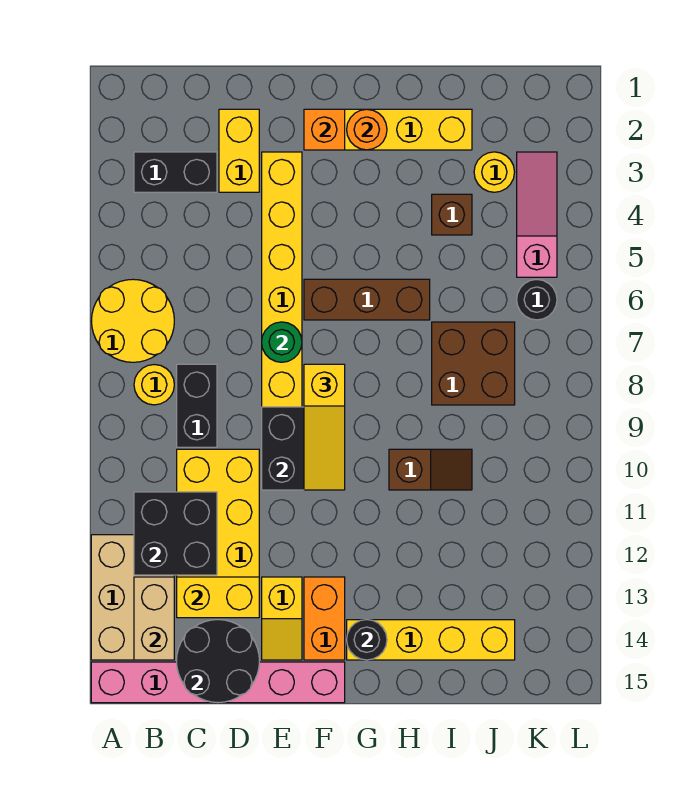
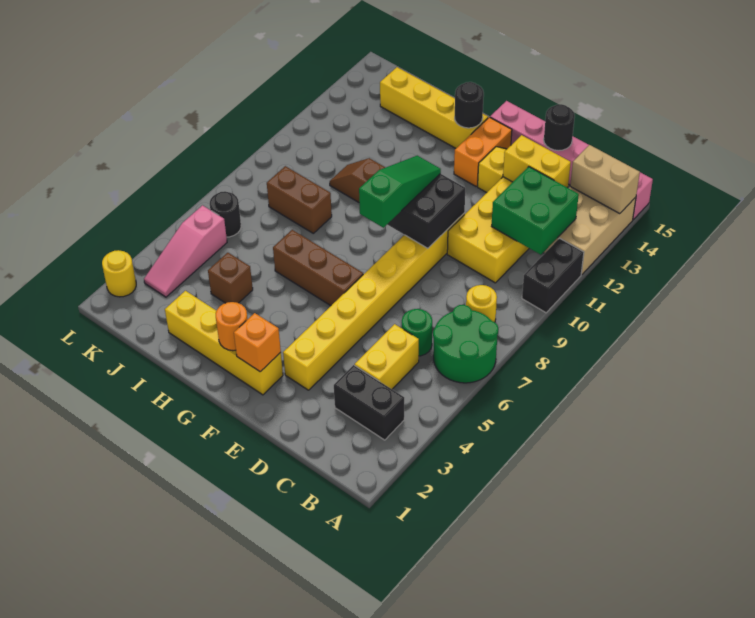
yellow round brick A6:B7 level 1 -> green round brick A6:B7 level 1
black brick B11:C12 level 2 -> green brick B11:C12 level 2
tan brick B13:B14 level 2 -> tan brick A14:B14 level 2
black brick C8:C9 level 1 -> black brick A10:A11 level 1
black round brick C14:D15 level 2 -> black round brick D15 level 2
yellow brick D2:D3 level 1 -> yellow brick C4:C5 level 1
green round brick E7 level 2 -> green round brick C6 level 1
yellow slope F8:F10 level 3 top 8 -> green slope F8:F10 level 3 top 8
brown brick I7:J8 level 1 -> brown brick I8:J8 level 1
yellow round brick J3 level 1 -> yellow round brick L2 level 1

